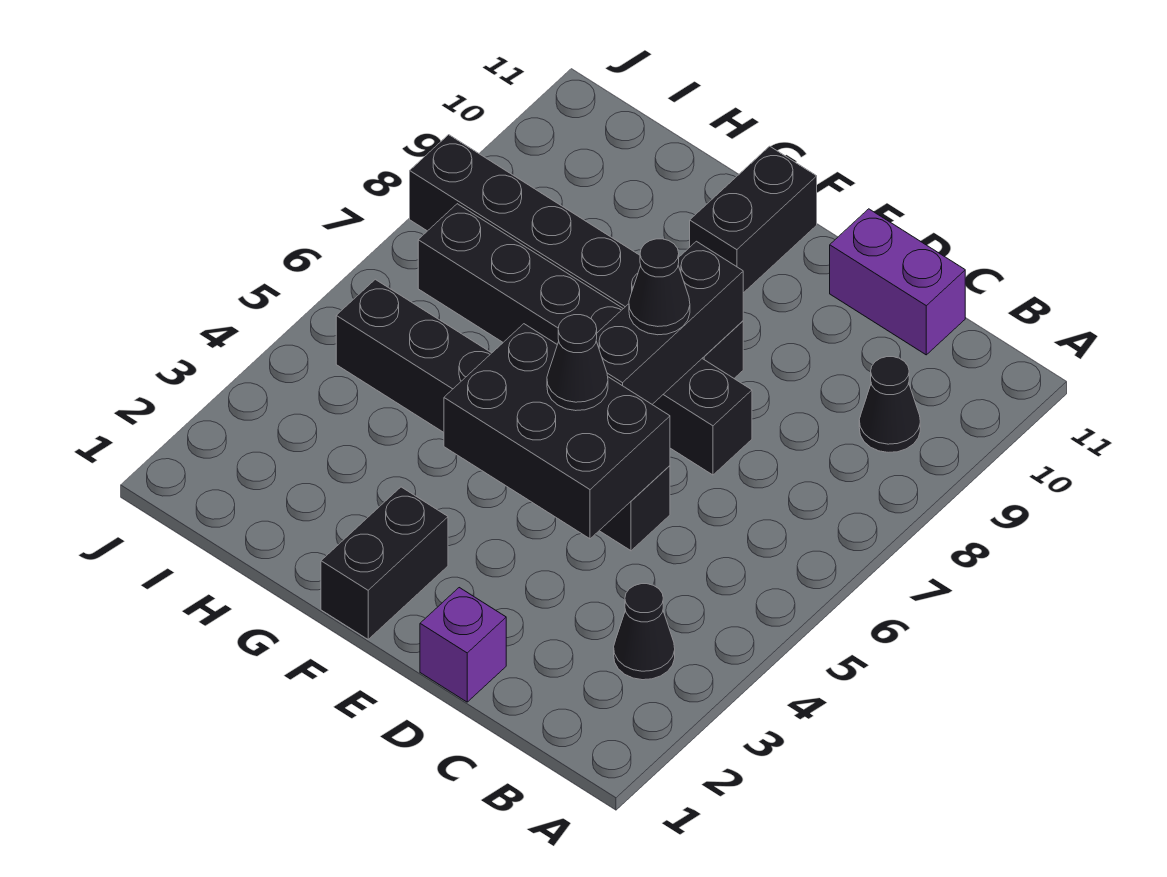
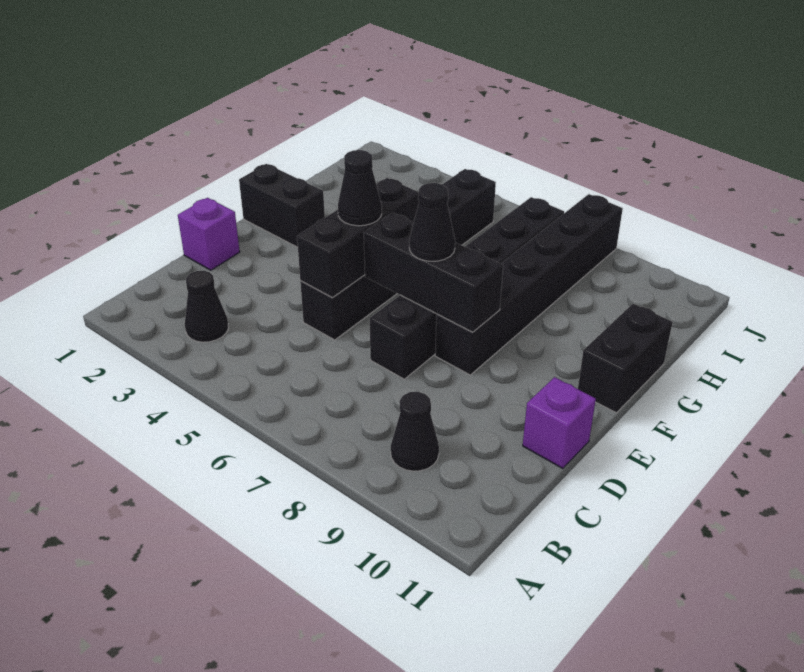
purple brick C11:D11 level 1 -> purple brick D11 level 1
black brick D4:F5 level 2 -> black brick D5:F5 level 2
black brick F10:F11 level 1 -> black brick F11:G11 level 1

